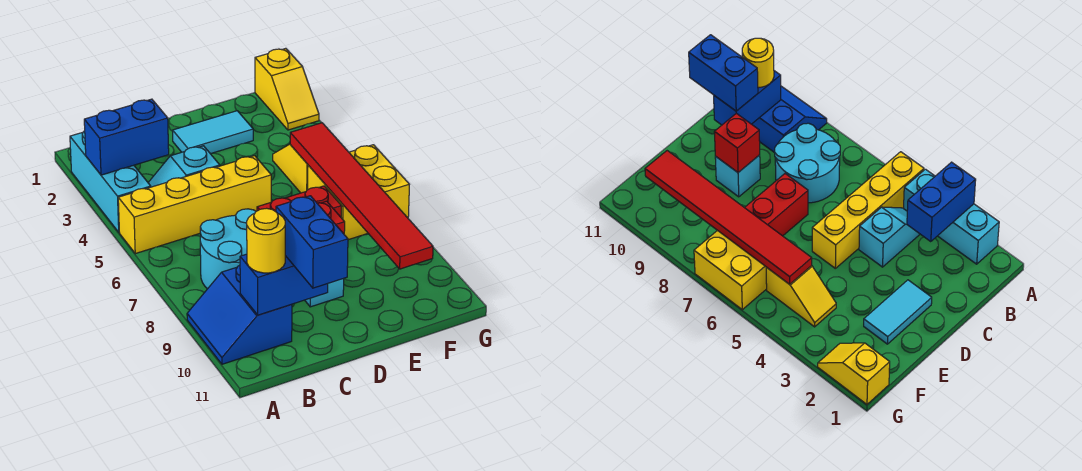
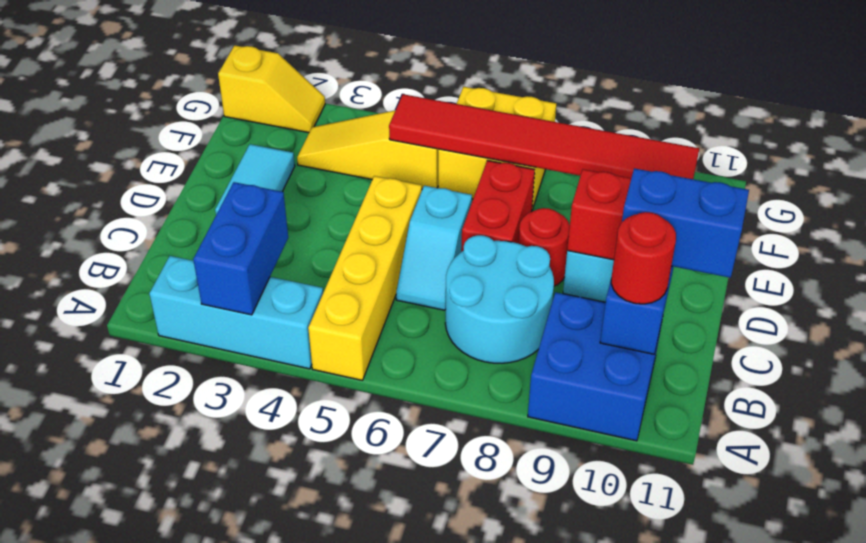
blue slope A9:B10 level 1 top B -> blue brick A9:B10 level 1
cyan slope B4:C4 level 1 top C -> cyan slope C6:D6 level 1 top D
yellow round brick B10 level 3 -> red round brick B10 level 3
none -> red round brick D8 level 1
yellow slope F4:F5 level 1 top 5 -> yellow slope F3:F5 level 1 top 5

